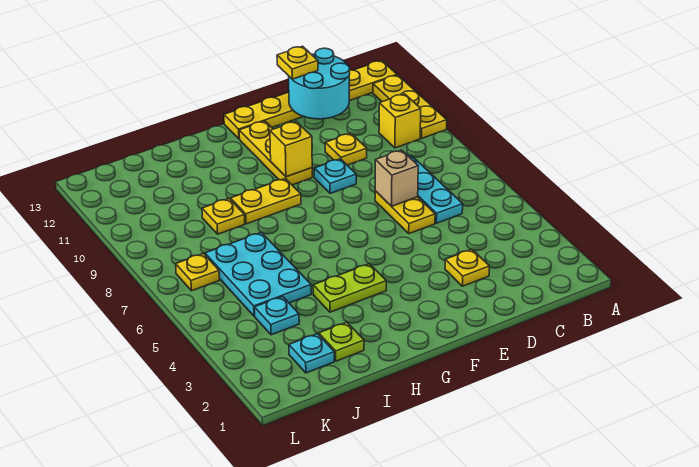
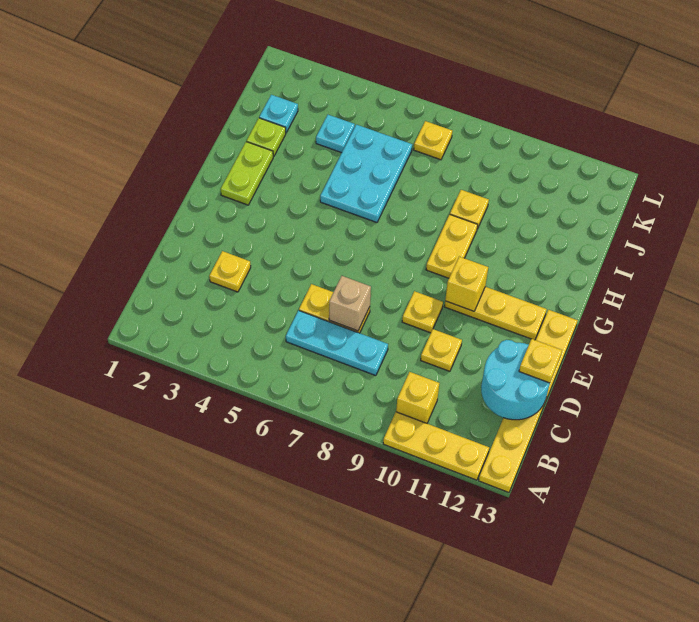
cyan plate E9 level 1 -> yellow plate E9 level 1
lime plate G4:H4 level 1 -> lime plate G2:H2 level 1
cyan plate I5:J7 level 1 -> cyan plate H5:J6 level 1

